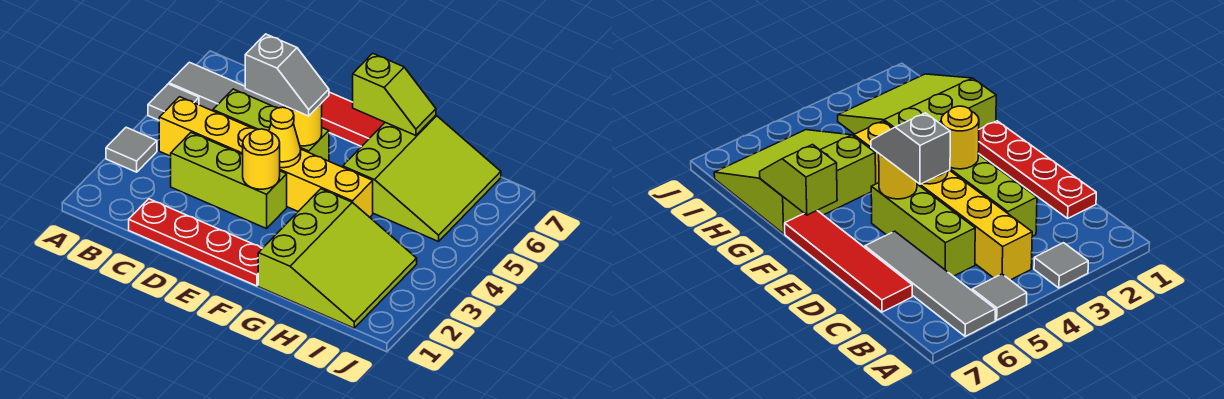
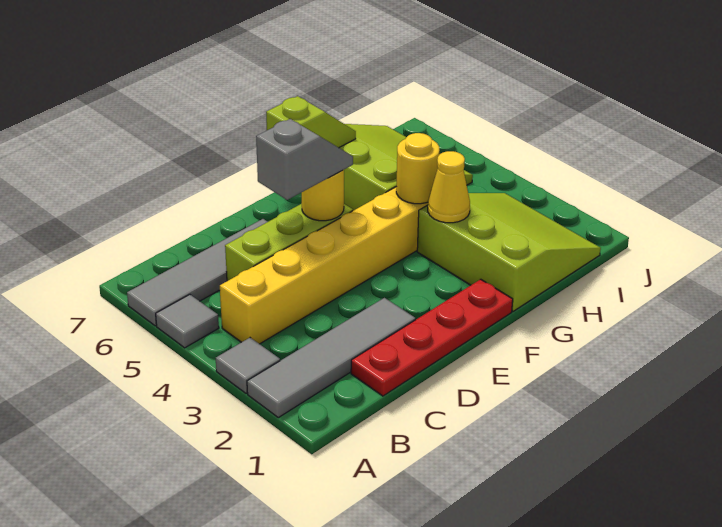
none -> grey tile A2:D2 level 1
lime brick C3:E3 level 1 -> none
red tile C7:F7 level 1 -> none
yellow round brick E3 level 2 -> yellow round brick G4 level 2
yellow cone E4 level 2 -> yellow cone G3 level 2

